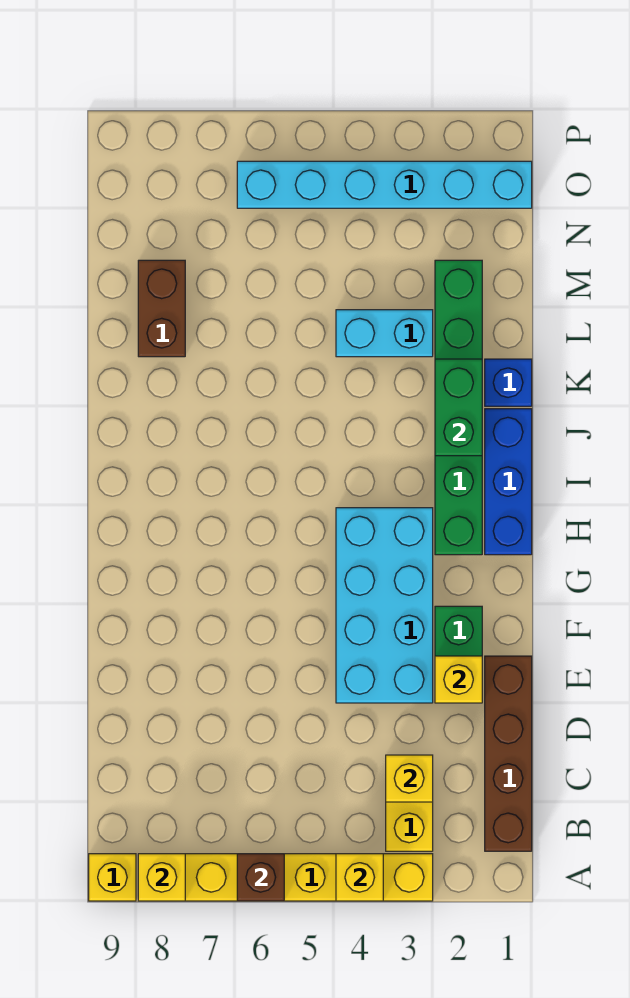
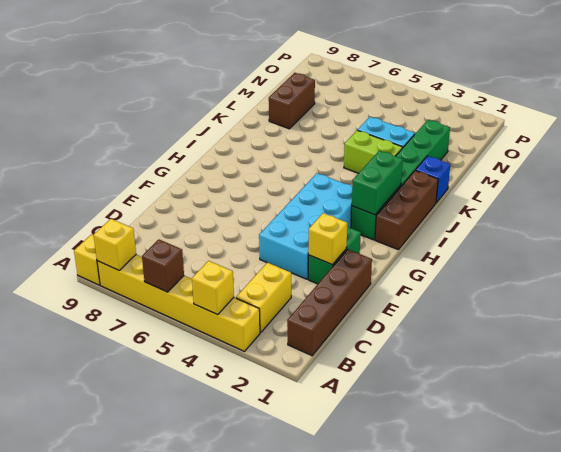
yellow brick C3 level 2 -> none
blue brick H1:J1 level 1 -> brown brick H1:J1 level 1
green brick J2:K2 level 2 -> green brick H2:I2 level 2
none -> lime brick K3:K4 level 1
cyan brick O1:O6 level 1 -> none

